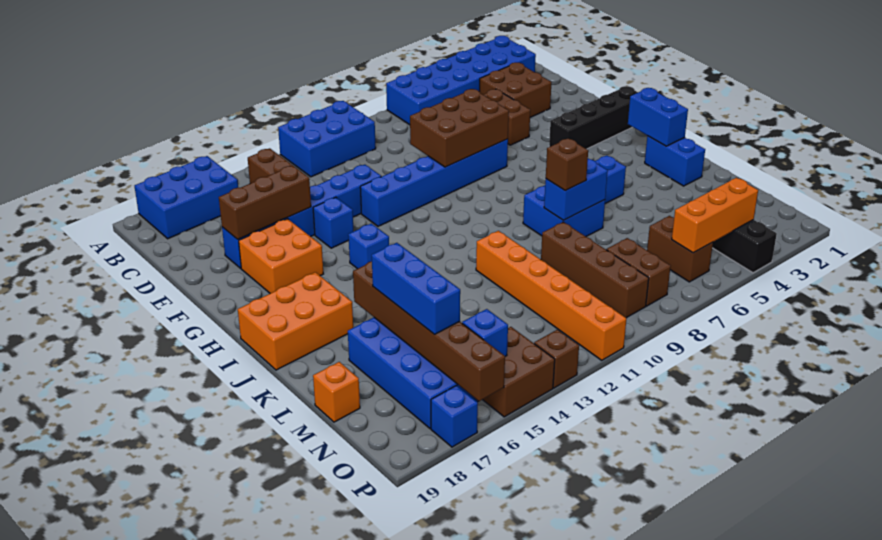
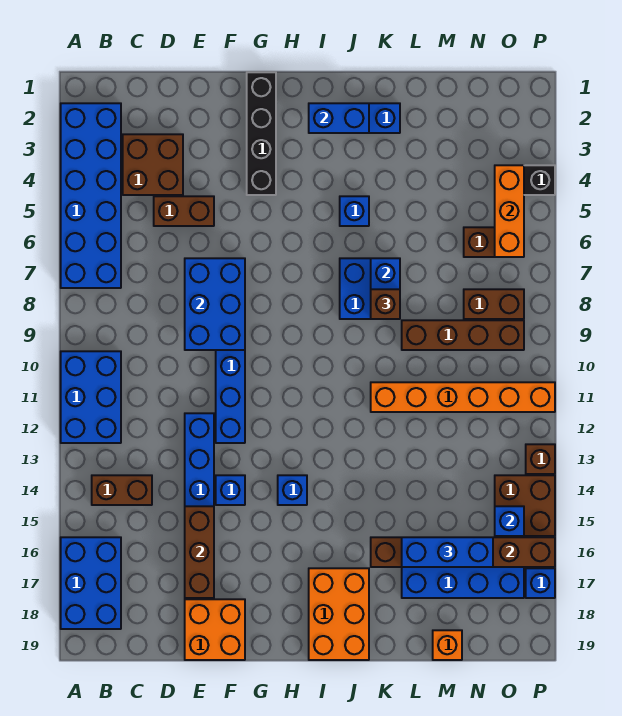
brown brick E7:F9 level 2 -> blue brick E7:F9 level 2
orange brick F16:G17 level 1 -> orange brick E18:F19 level 1

